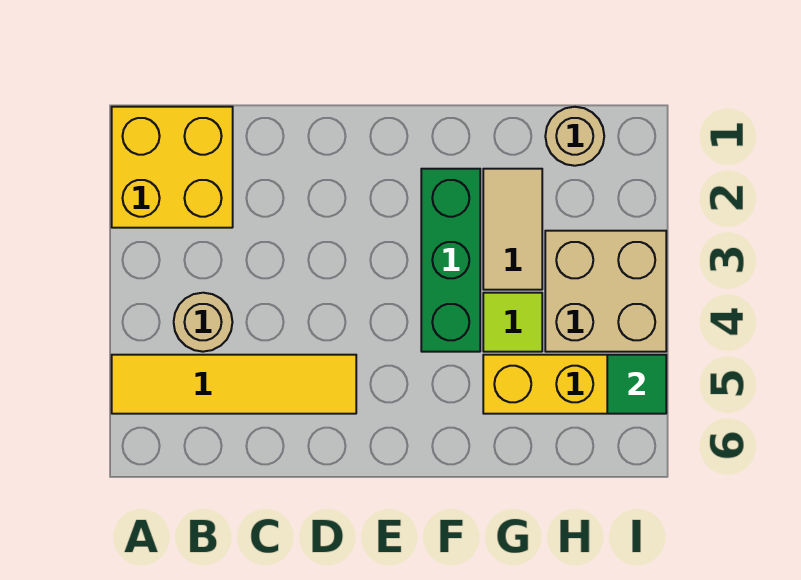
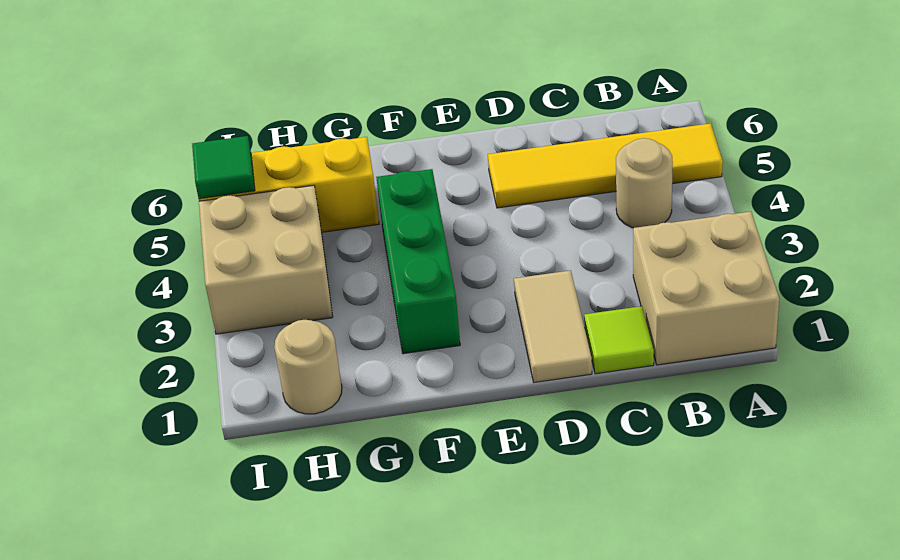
yellow brick A1:B2 level 1 -> tan brick A1:B2 level 1
tan tile G2:G3 level 1 -> tan tile D1:D2 level 1
lime tile G4 level 1 -> lime tile C1 level 1

